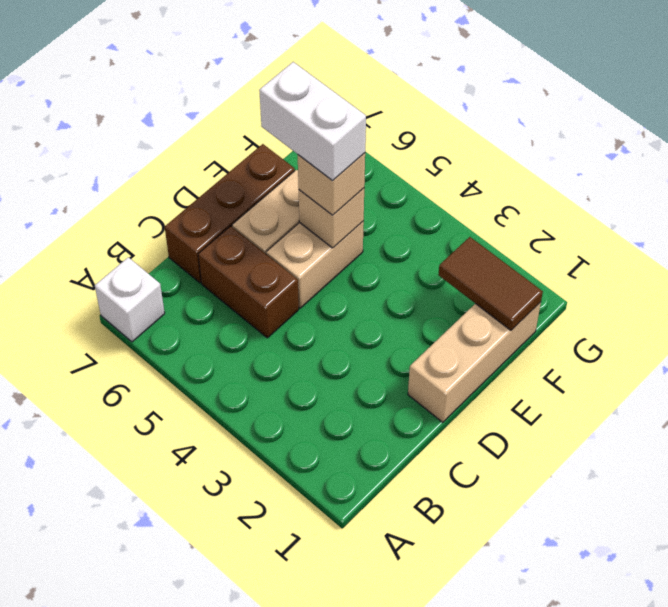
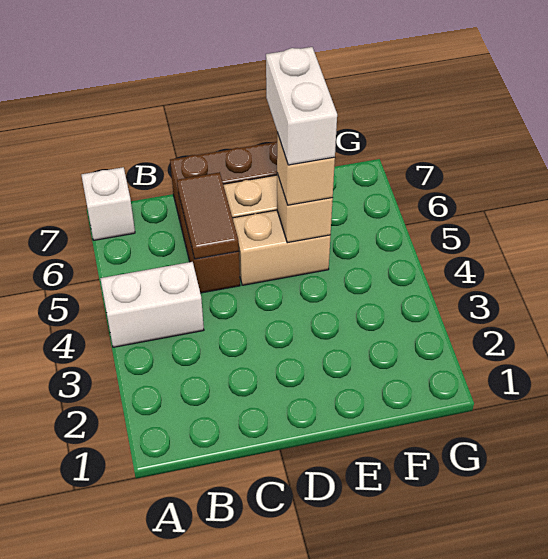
none -> white brick A4:B4 level 1
tan brick D1:F1 level 1 -> none
brown tile F1:F2 level 2 -> brown tile C5:C6 level 2

